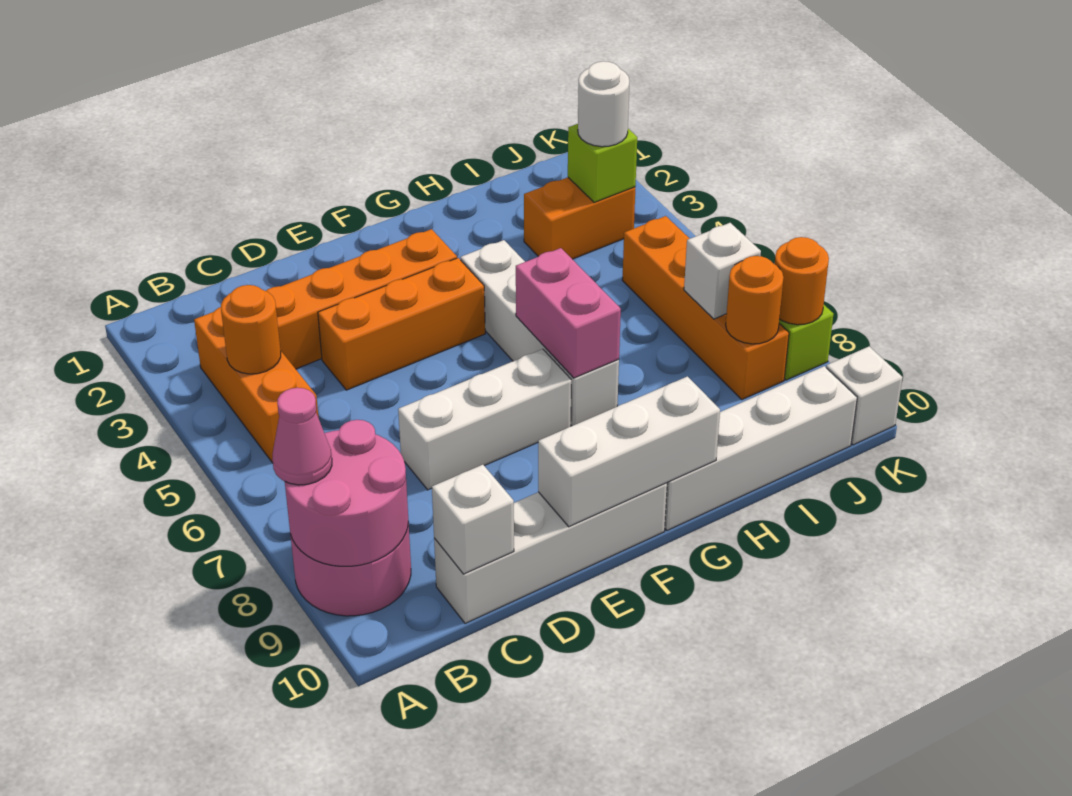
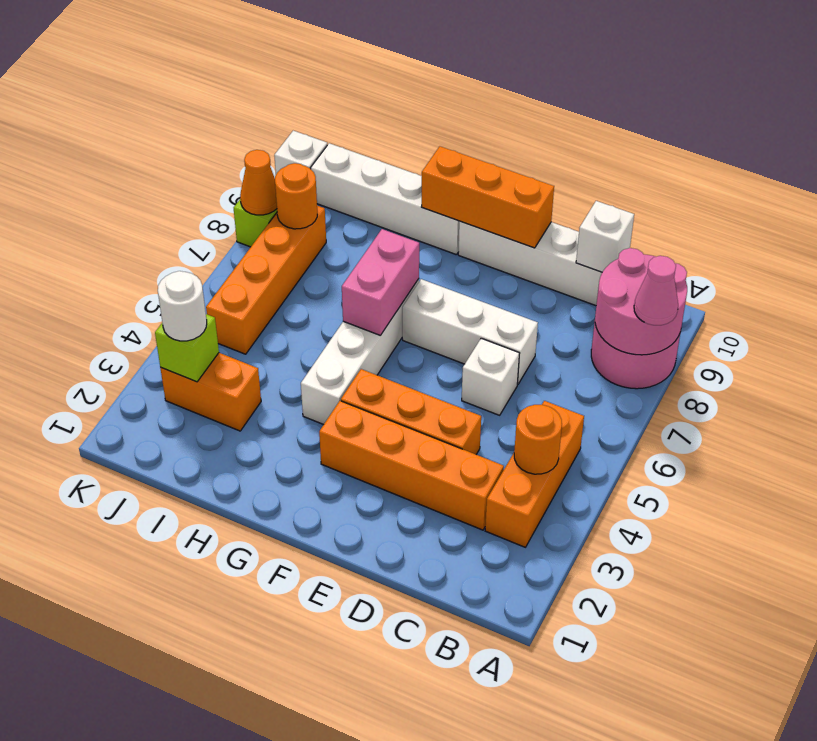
white brick E10:G10 level 2 -> orange brick E10:G10 level 2
white brick J7 level 2 -> white brick D6 level 1
orange round brick K8 level 2 -> orange cone K8 level 2

